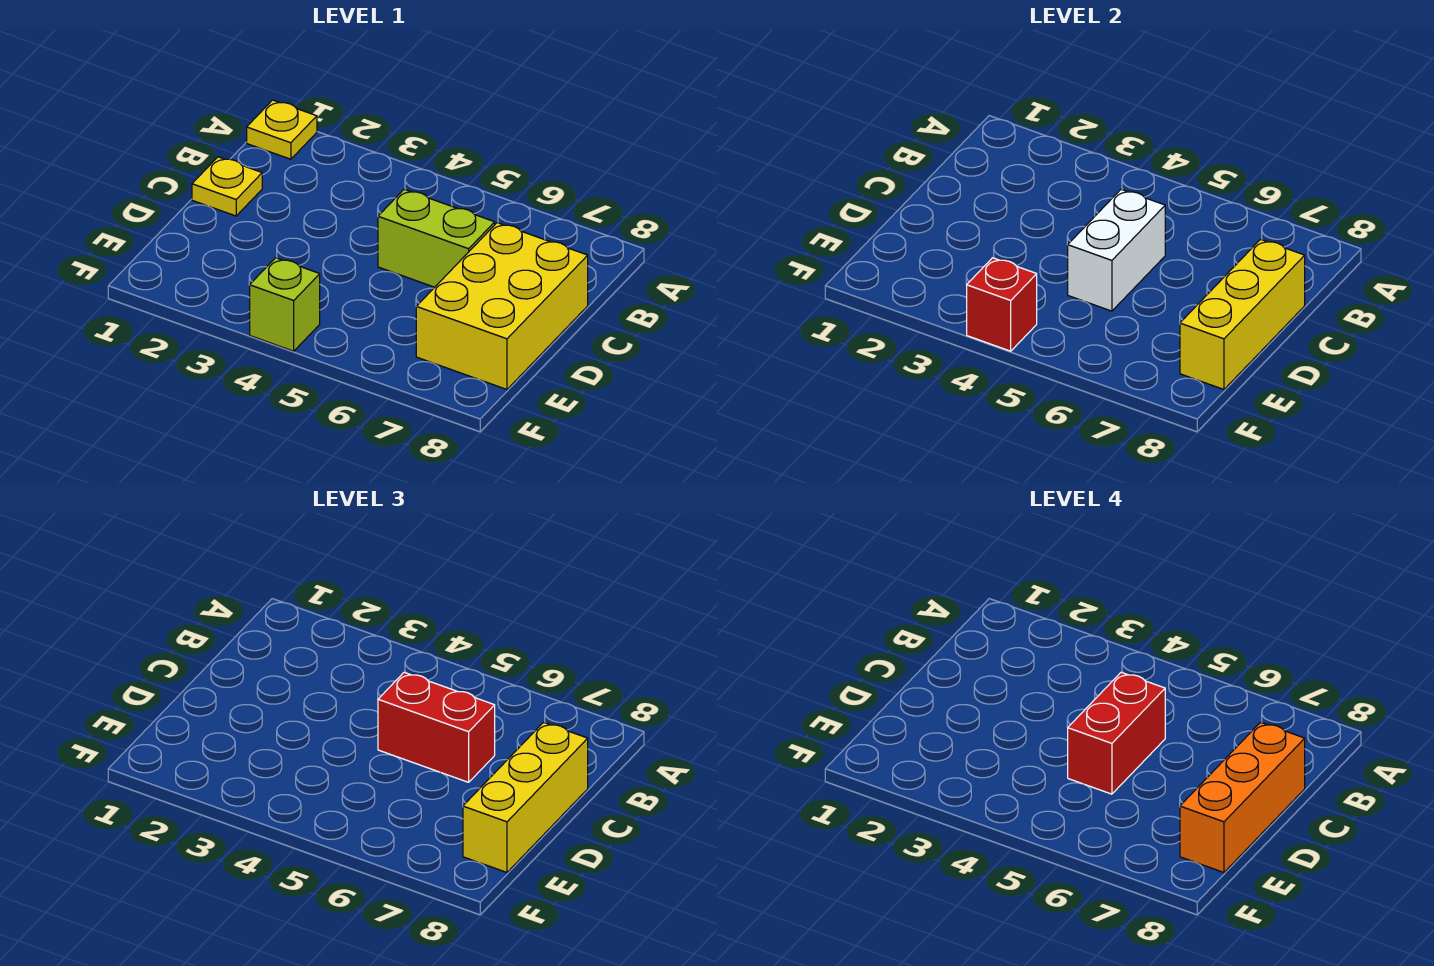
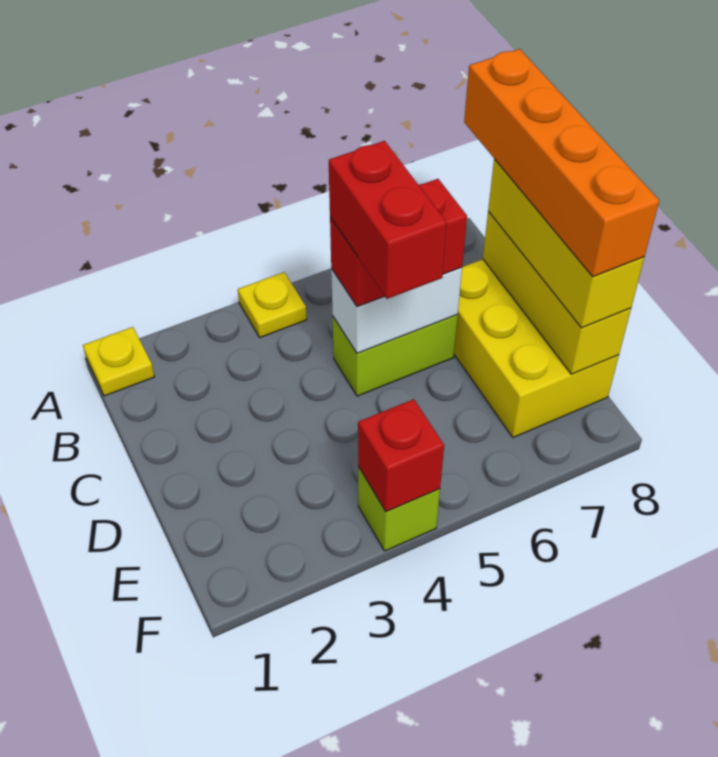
yellow plate C1 level 1 -> yellow plate A4 level 1
white brick C5:D5 level 2 -> white brick C5:C6 level 2
orange brick C8:E8 level 4 -> orange brick B8:E8 level 4

